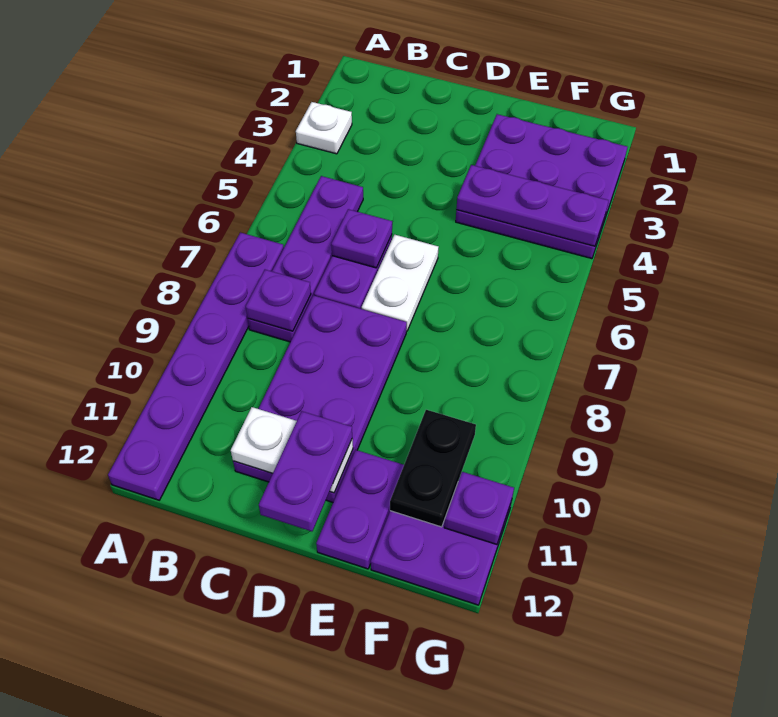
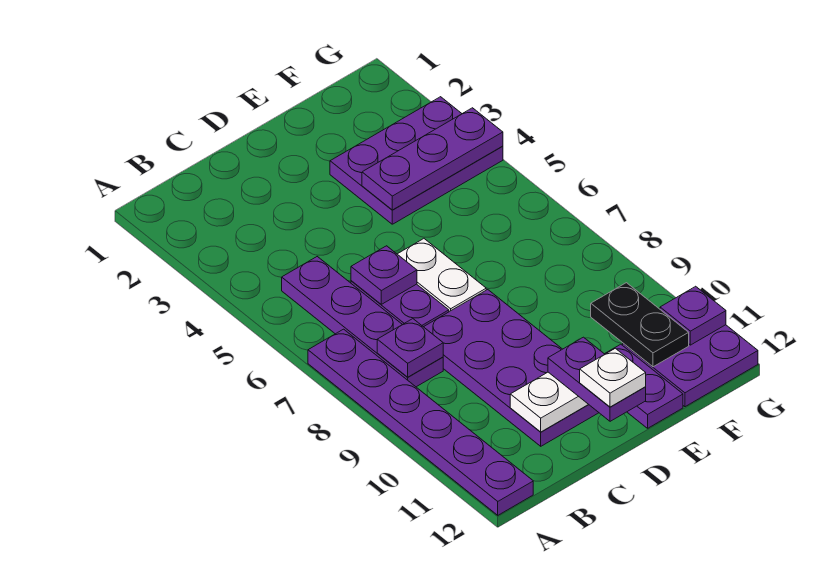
white plate A3 level 1 -> white plate D12 level 4
purple plate E2:G4 level 1 -> purple plate E3:G4 level 1

